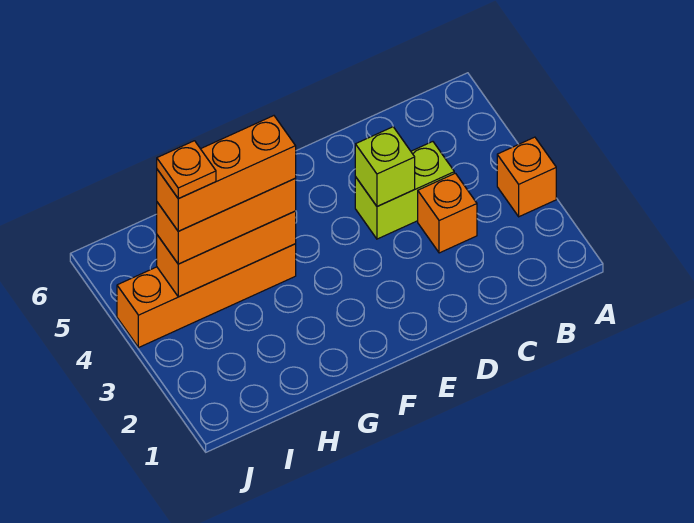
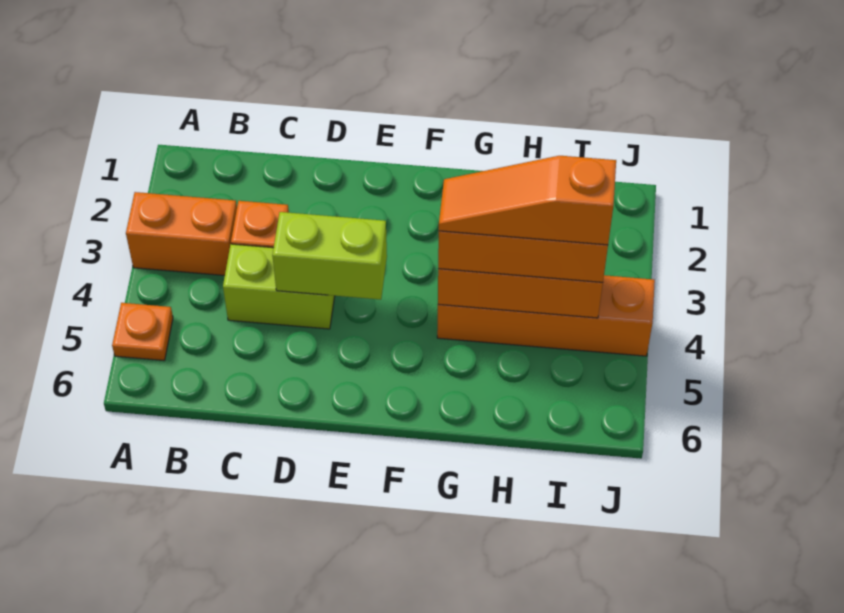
orange brick A3 level 1 -> orange brick A3:B3 level 1
lime brick D4 level 2 -> lime brick D4:E4 level 2
orange brick G4:I4 level 4 -> orange slope G4:I4 level 4 top I
orange plate I4 level 5 -> orange plate A5 level 1

